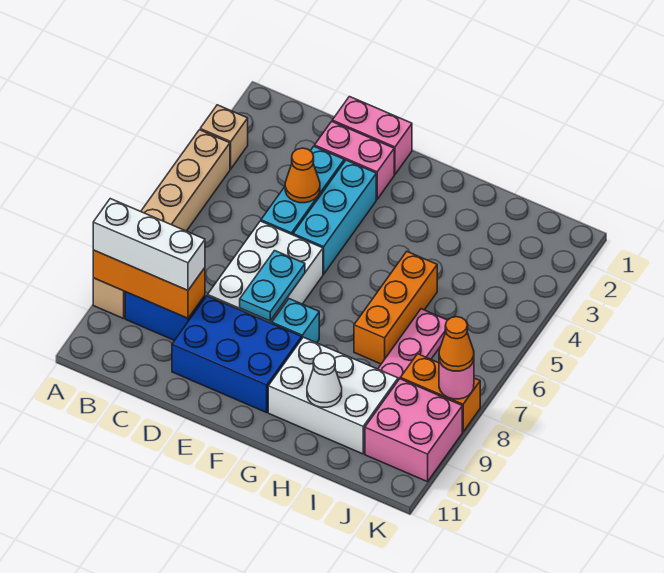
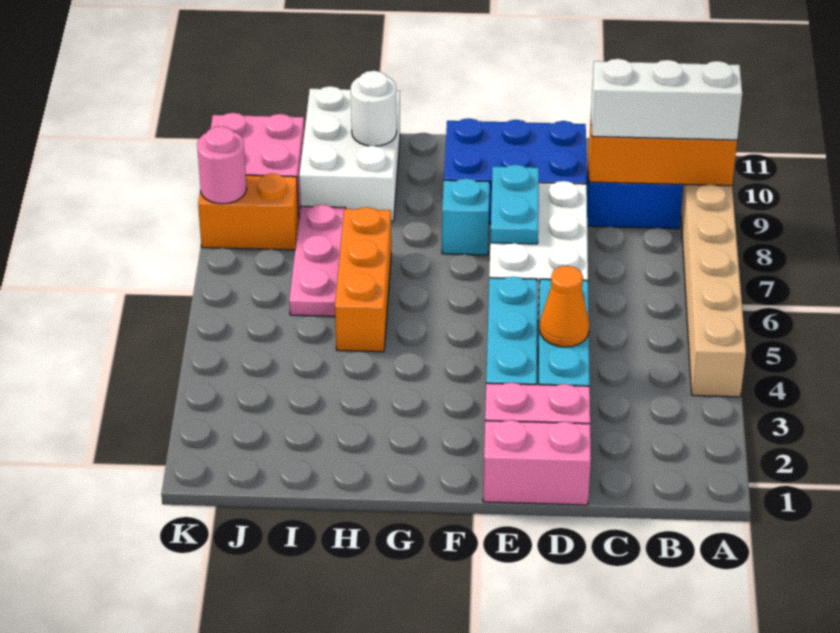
tan brick A3 level 1 -> none
white brick G9:I10 level 1 -> white brick H9:I11 level 1
white cone H10 level 2 -> white round brick H10 level 2
orange cone K8 level 3 -> none

